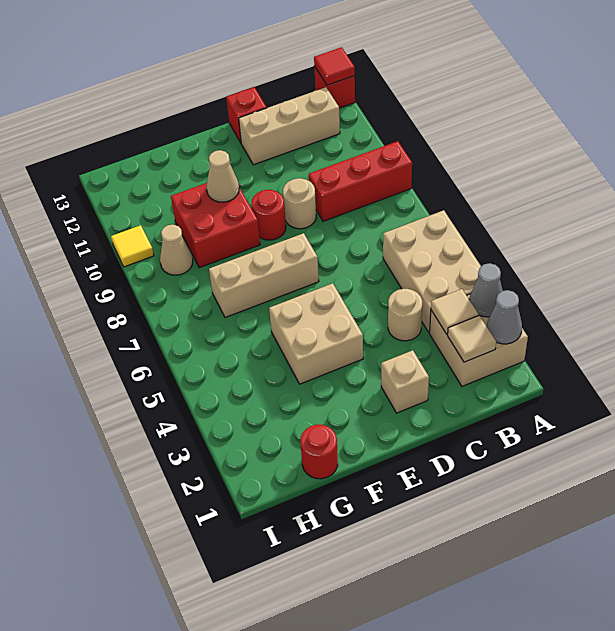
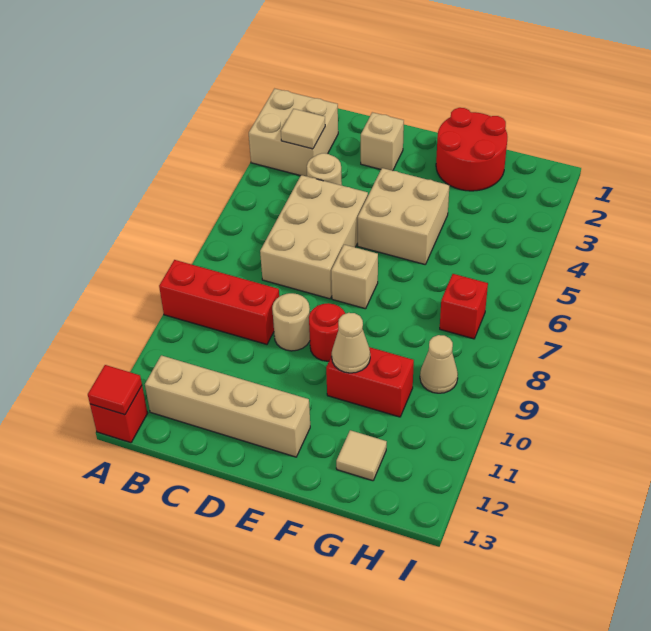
grey cone A2 level 2 -> none
grey cone A3 level 2 -> none
tan brick A4:B6 level 1 -> tan brick C5:D7 level 1
tan tile B2 level 2 -> tan tile G12 level 1
tan brick B12:D12 level 1 -> tan brick B12:E12 level 1
red brick D13 level 1 -> red brick H7 level 1
tan brick E7:G7 level 1 -> tan brick E7 level 1
red brick F9:G10 level 1 -> red brick F10:G10 level 1
red round brick G1 level 1 -> red round brick F1:G2 level 1
yellow tile I10 level 1 -> none

